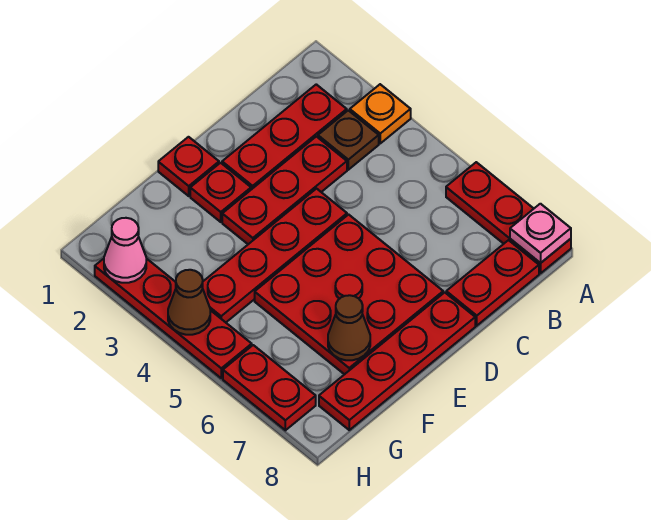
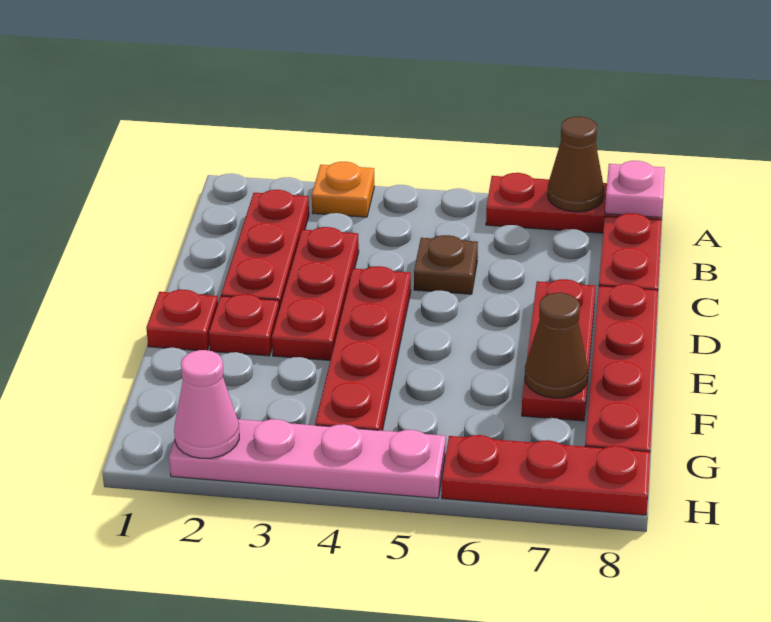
brown plate B3 level 1 -> brown plate C5 level 1
red plate D5:F7 level 1 -> red plate D7:F7 level 1
red plate H2:H5 level 1 -> pink plate H2:H5 level 1
brown cone H4 level 2 -> brown cone A7 level 2
red plate H6:H7 level 1 -> red plate H6:H8 level 1

